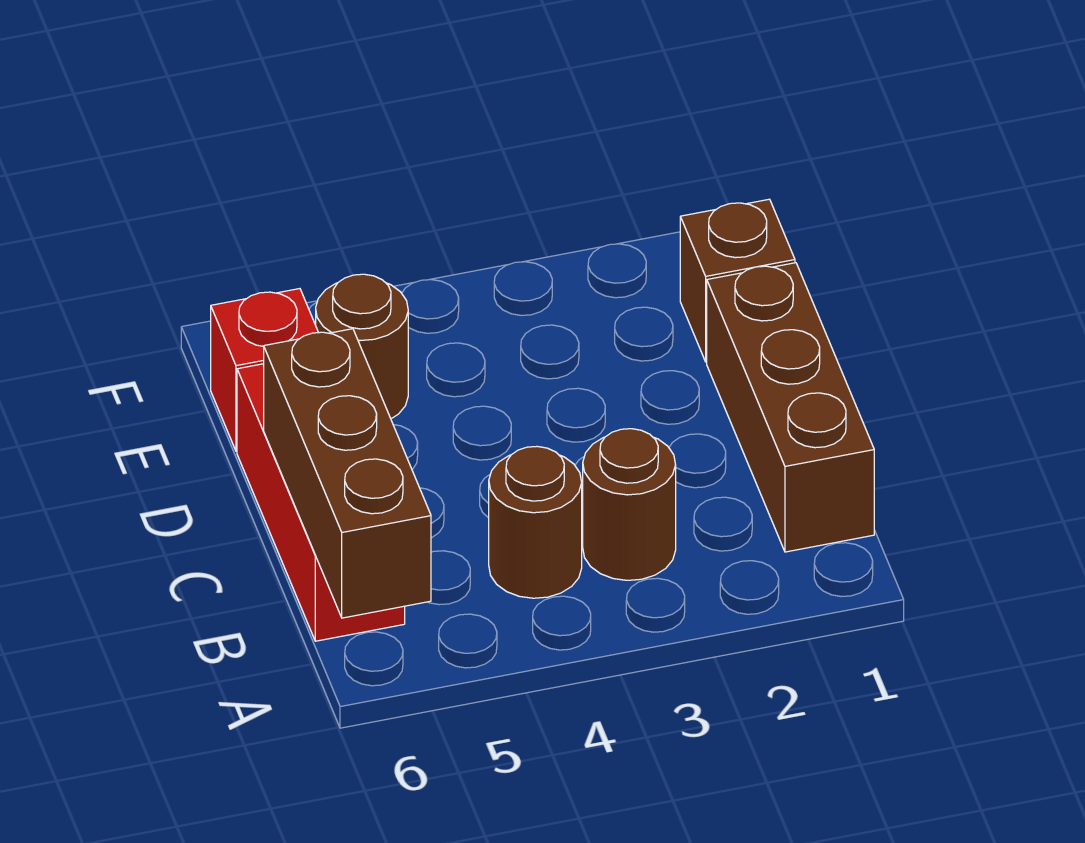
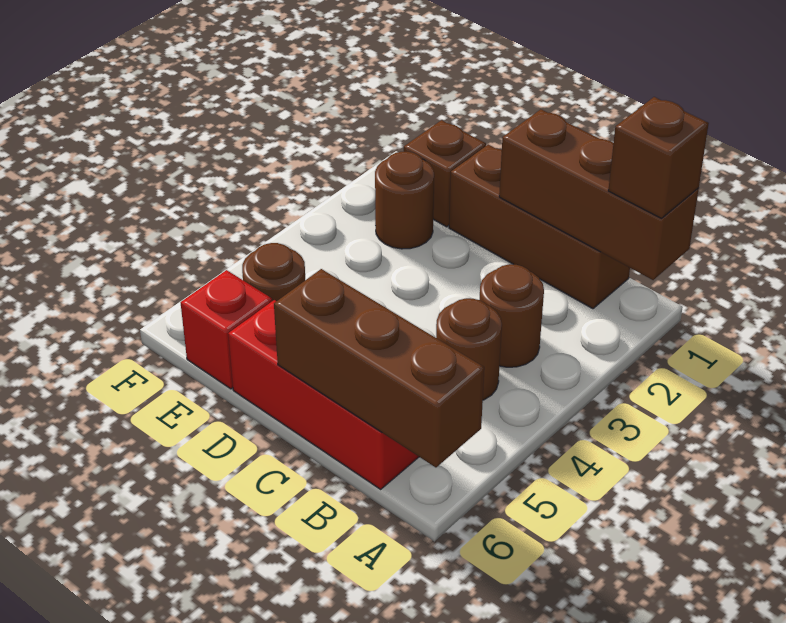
none -> brown brick A1:C1 level 2
none -> brown brick A1 level 3
none -> brown round brick E2 level 1

